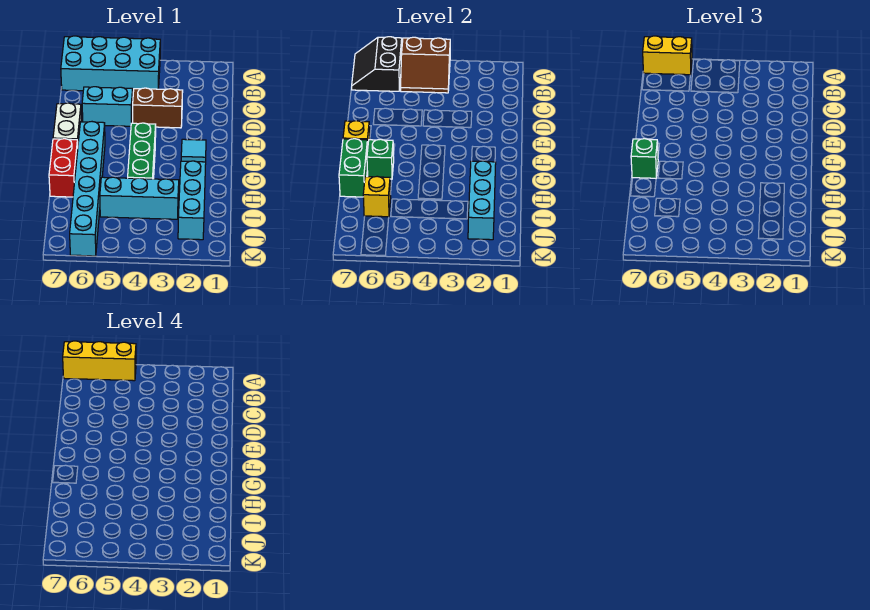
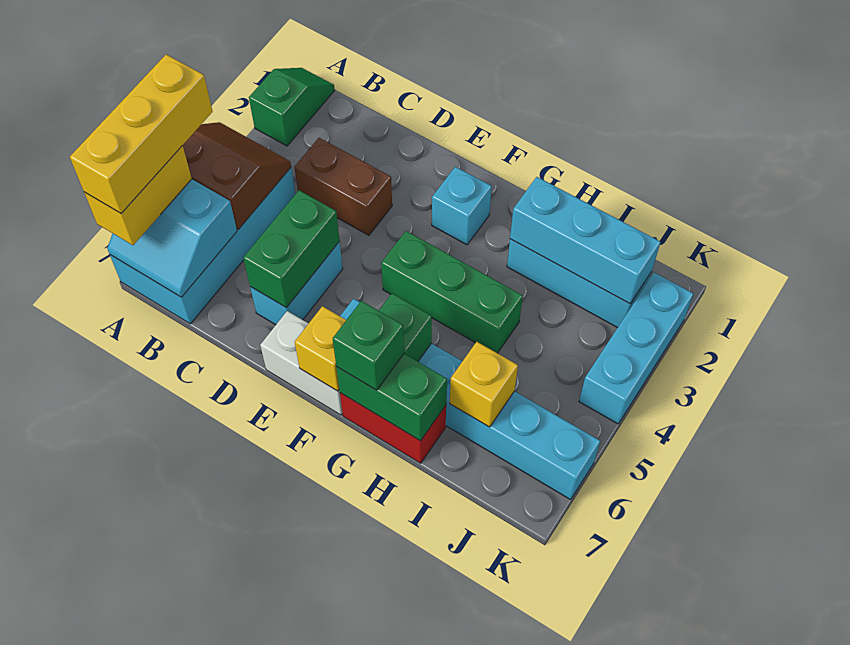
none -> green slope A1:A2 level 1 top 2
brown slope A4:B5 level 2 top A -> brown slope A4:B5 level 2 top 5
black slope A6:B7 level 2 top 6 -> cyan slope A6:B7 level 2 top 6
brown brick D3:D4 level 1 -> brown brick C3:D3 level 1
none -> green brick D5:D6 level 2
cyan tile F2 level 1 -> cyan brick F2 level 1
cyan brick I3:I5 level 1 -> cyan brick K2:K4 level 1

